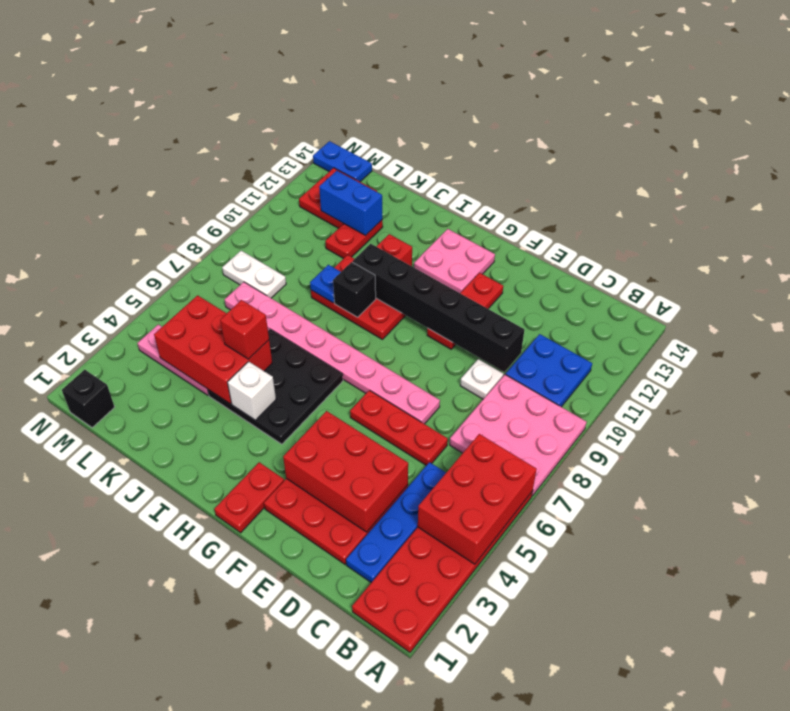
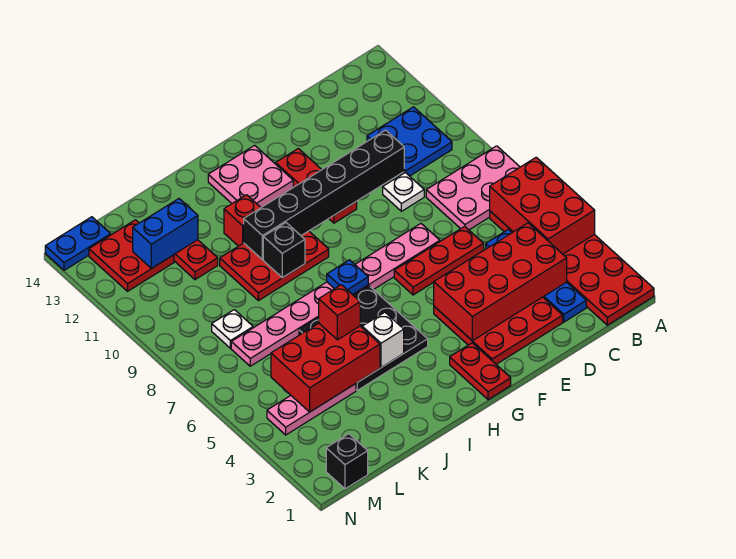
pink plate A7:C9 level 1 -> pink plate A7:C8 level 1
red brick D3:F4 level 2 -> red brick C3:F4 level 2
blue plate J9 level 2 -> blue plate H7 level 2
white plate L8:M8 level 1 -> white plate L8 level 1

